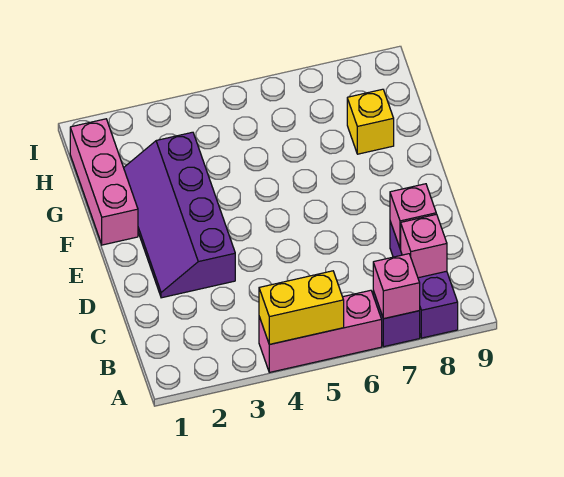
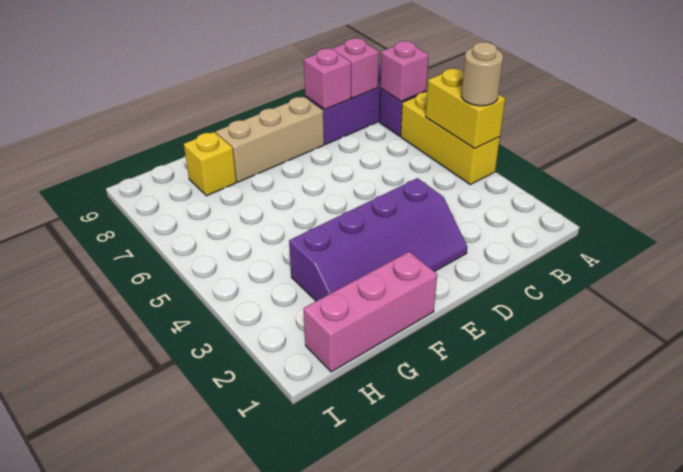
pink brick A4:A6 level 1 -> yellow brick A4:A6 level 1
none -> tan round brick A4 level 3
none -> tan brick D8:F8 level 1

